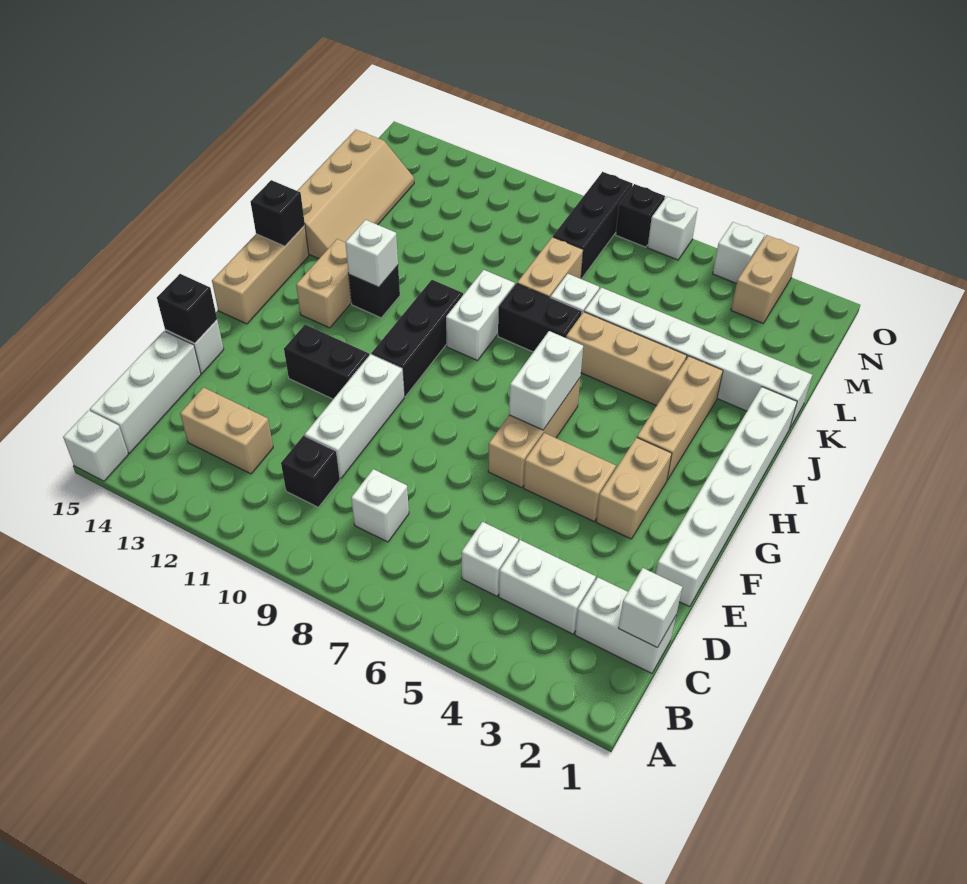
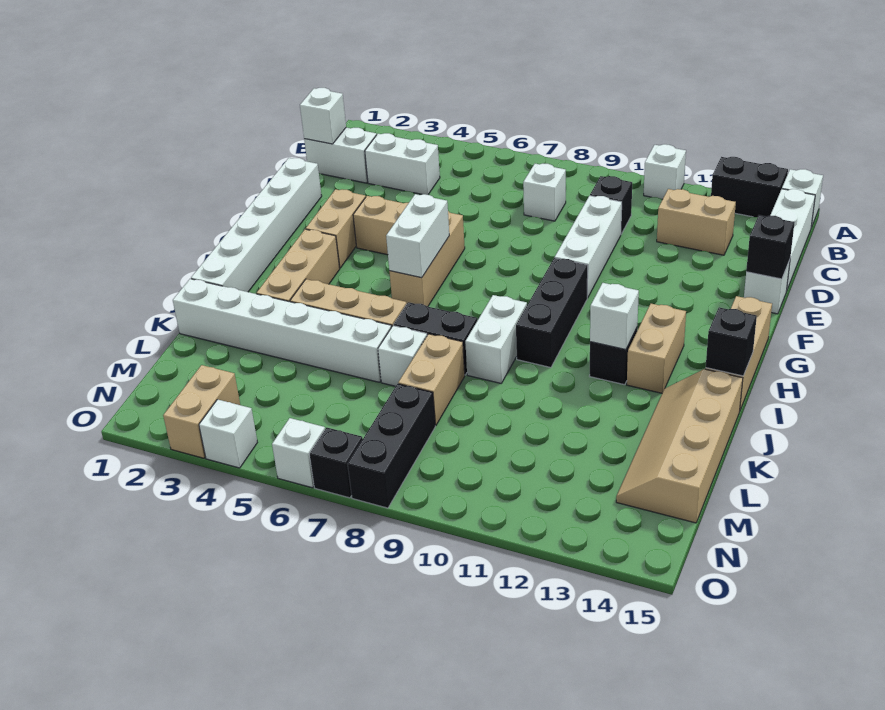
white brick C5 level 1 -> white brick A11 level 1
black brick F11:F12 level 1 -> black brick A13:A14 level 1

